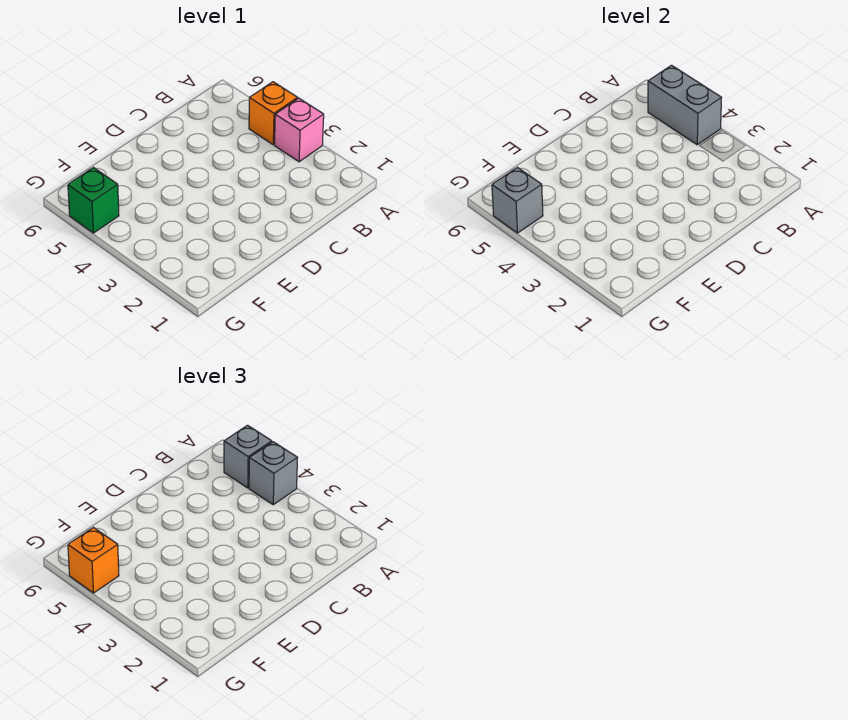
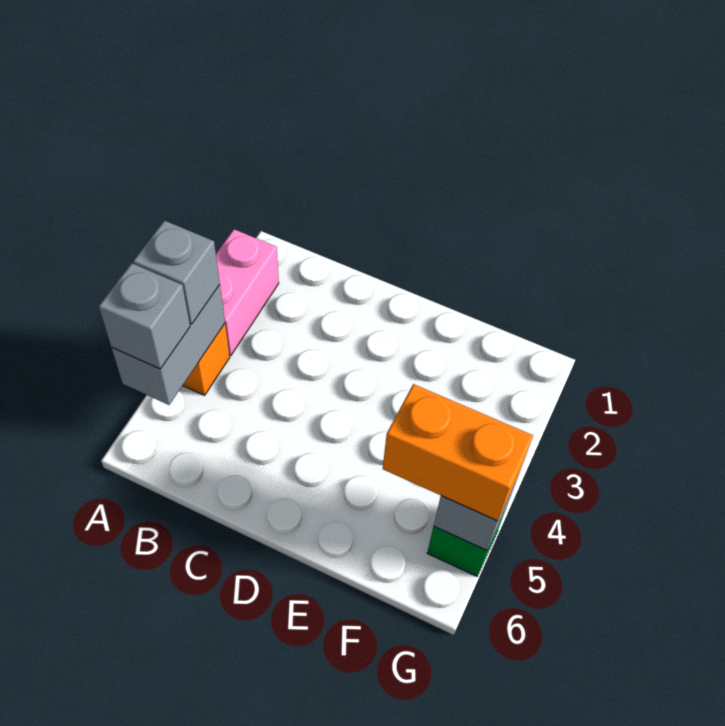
pink brick A3 level 1 -> pink brick A2:A3 level 1
orange brick G5 level 3 -> orange brick F5:G5 level 3

